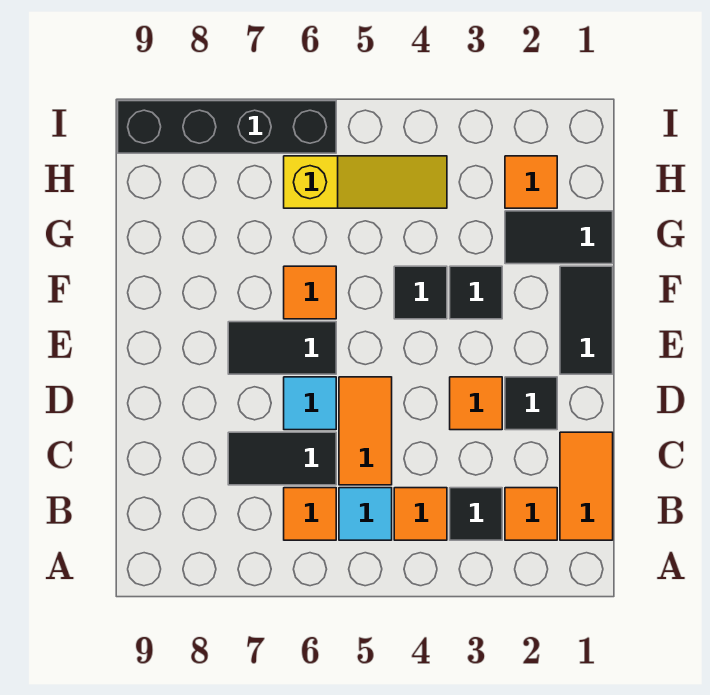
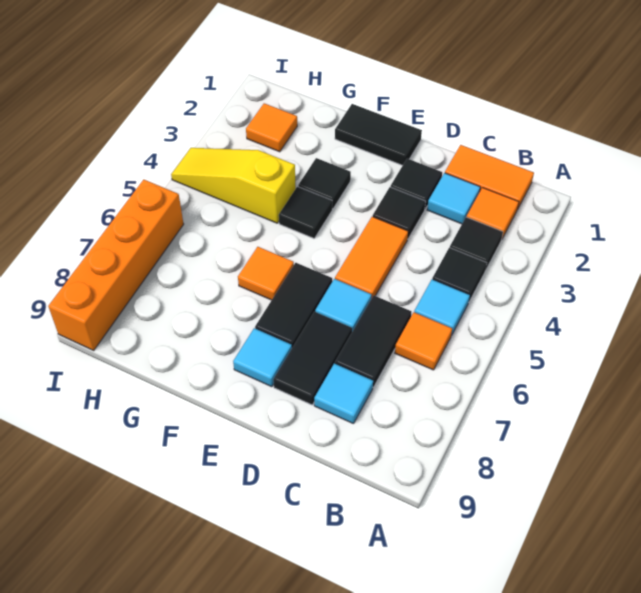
orange tile B4 level 1 -> black tile B4 level 1
none -> cyan tile C2 level 1
orange tile C5:D5 level 1 -> orange tile D4:D5 level 1
none -> cyan tile C8 level 1
orange tile D3 level 1 -> black tile D3 level 1
none -> cyan tile E8 level 1
black tile G1:G2 level 1 -> black tile D7:D8 level 1
yellow slope H4:H6 level 1 top 6 -> yellow slope G4:I4 level 1 top G
black brick I6:I9 level 1 -> orange brick I6:I9 level 1

